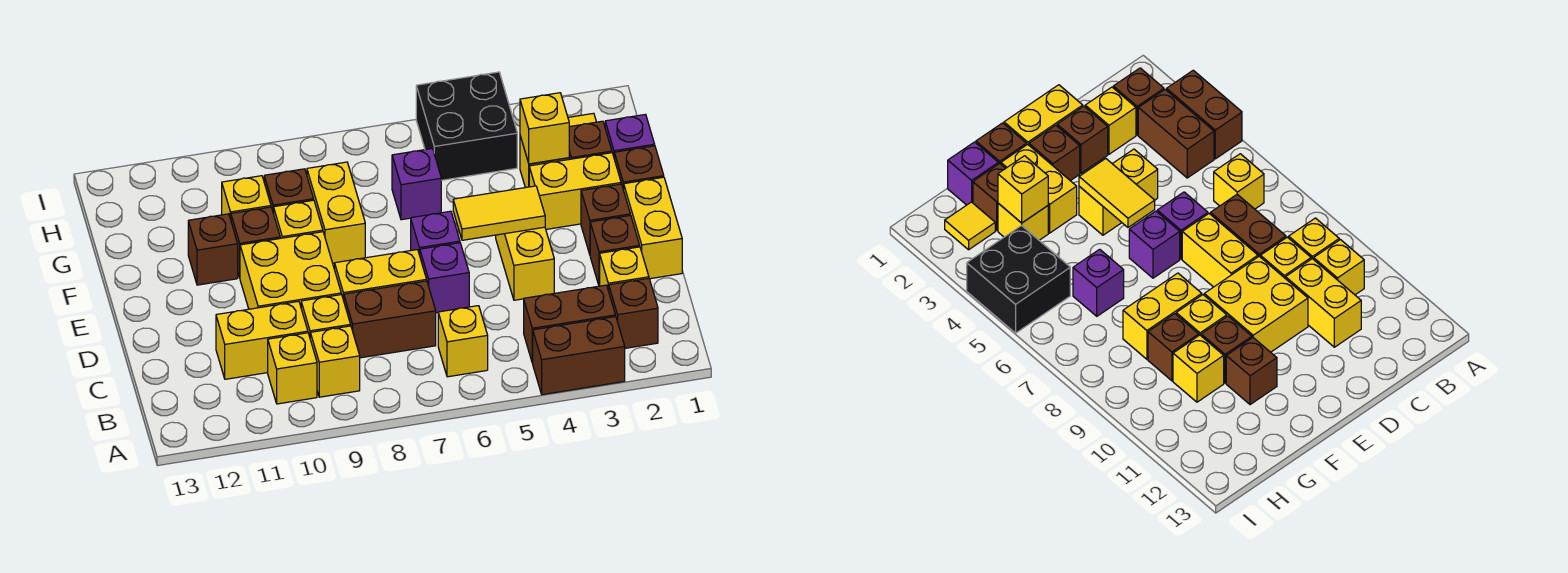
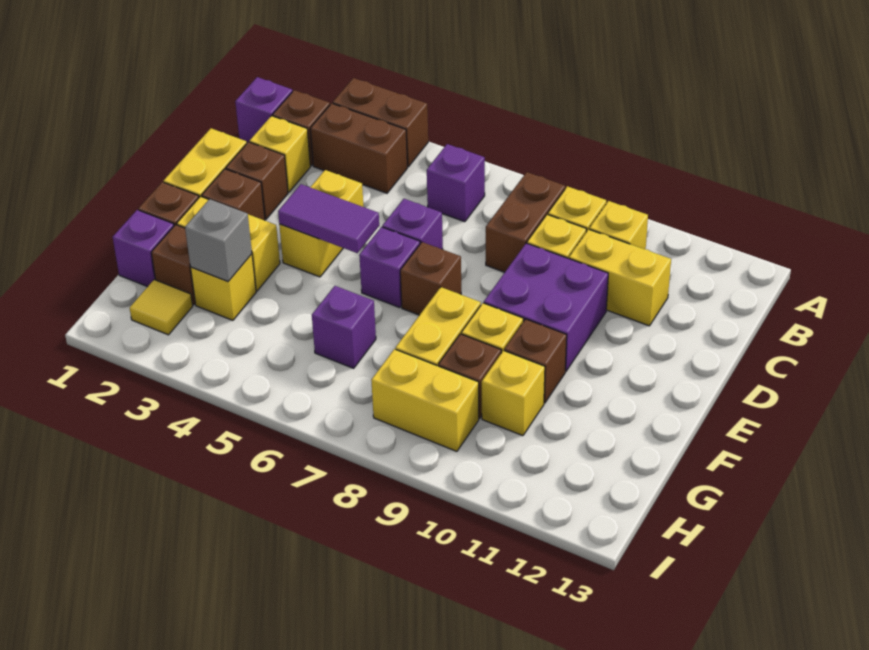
none -> purple brick B1 level 1
yellow brick B6 level 1 -> purple brick B6 level 1
brown brick C7:C8 level 1 -> brown brick B8:C8 level 1
yellow brick D7:D8 level 1 -> yellow brick H8:H9 level 1
yellow brick D9:E10 level 1 -> purple brick D9:E10 level 1
yellow tile E4:E5 level 2 -> purple tile E4:E5 level 2
brown brick F11 level 1 -> brown brick E7 level 1
yellow brick G3 level 2 -> grey brick G3 level 2
black brick H4:I5 level 1 -> none

